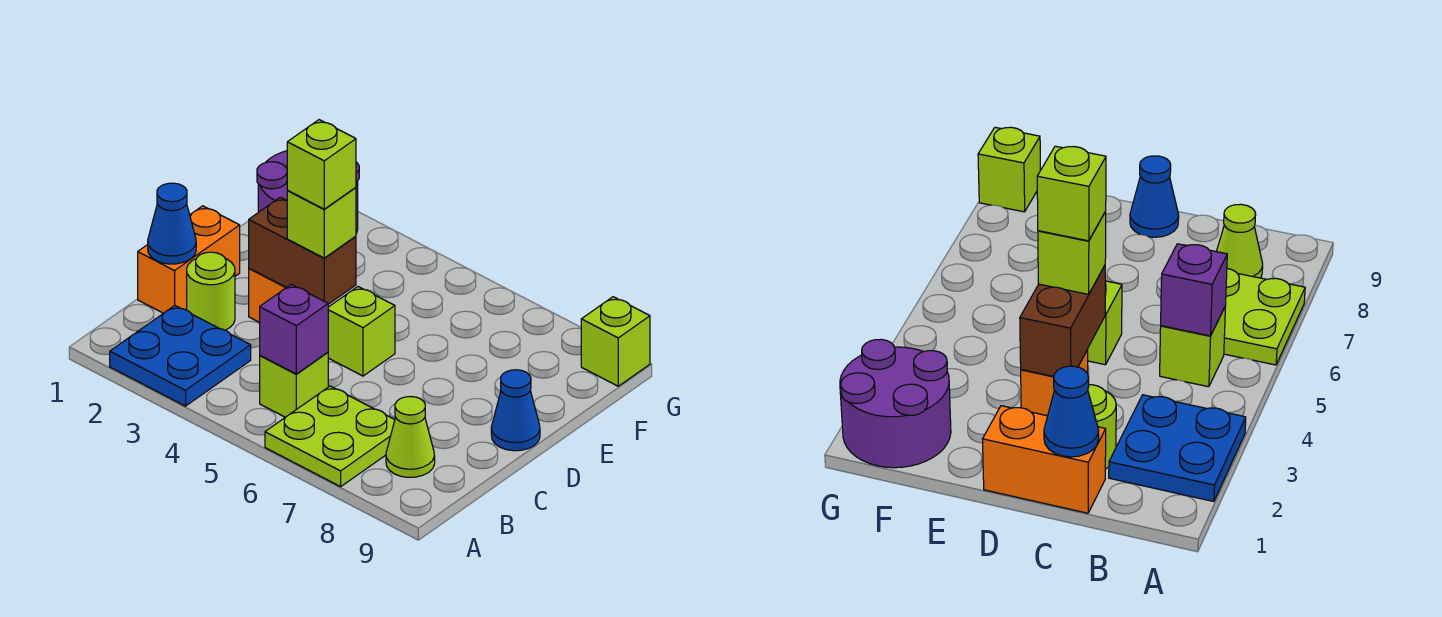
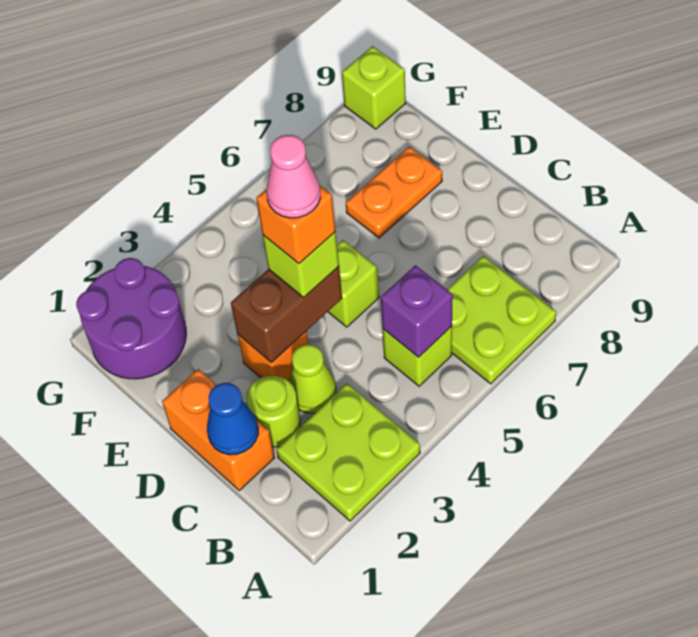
blue plate A2:B3 level 1 -> lime plate A2:B3 level 1
lime cone B8 level 1 -> lime cone C3 level 1
lime brick D4 level 4 -> orange brick D4 level 4
none -> pink cone D4 level 5
blue cone D9 level 1 -> none
none -> orange plate E7:E8 level 1

